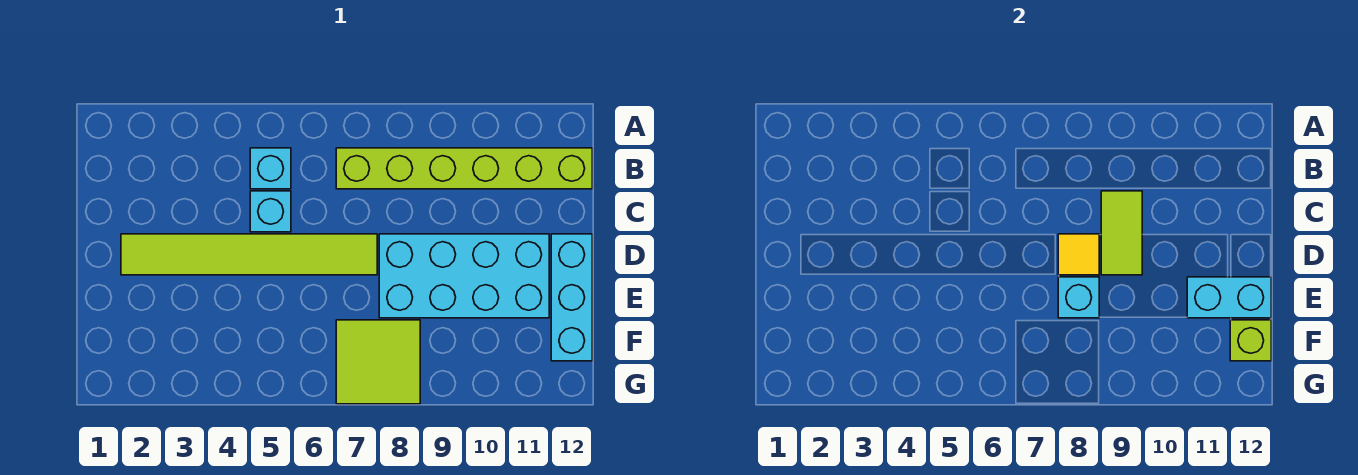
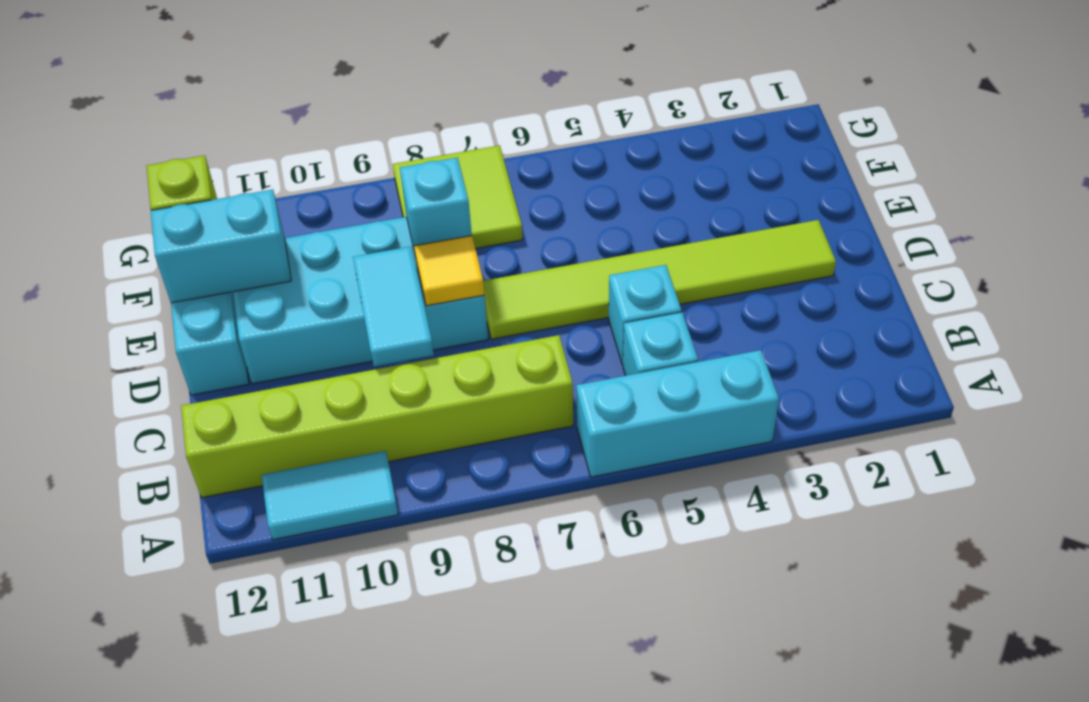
none -> cyan brick A4:A6 level 1
none -> cyan tile A10:A11 level 1
lime tile C9:D9 level 2 -> cyan tile C9:D9 level 2

